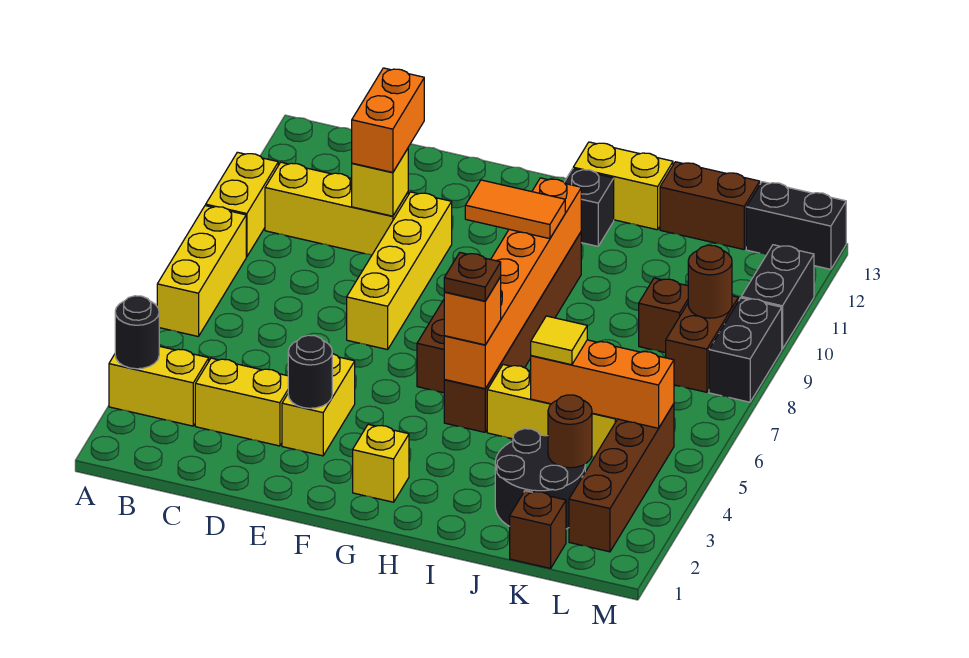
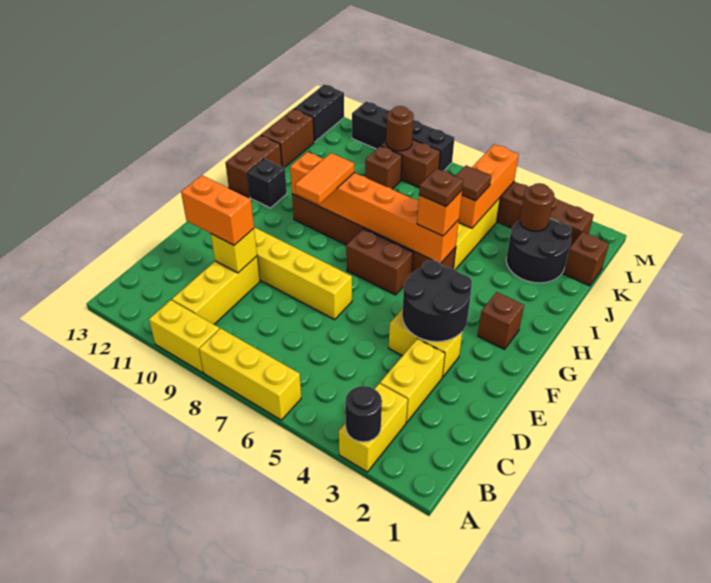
black round brick E3 level 2 -> black round brick E3:F4 level 2
yellow brick G2 level 1 -> brown brick G2 level 1
yellow brick H13:I13 level 1 -> brown brick H13:I13 level 1
yellow tile J5 level 3 -> brown tile J5 level 3

